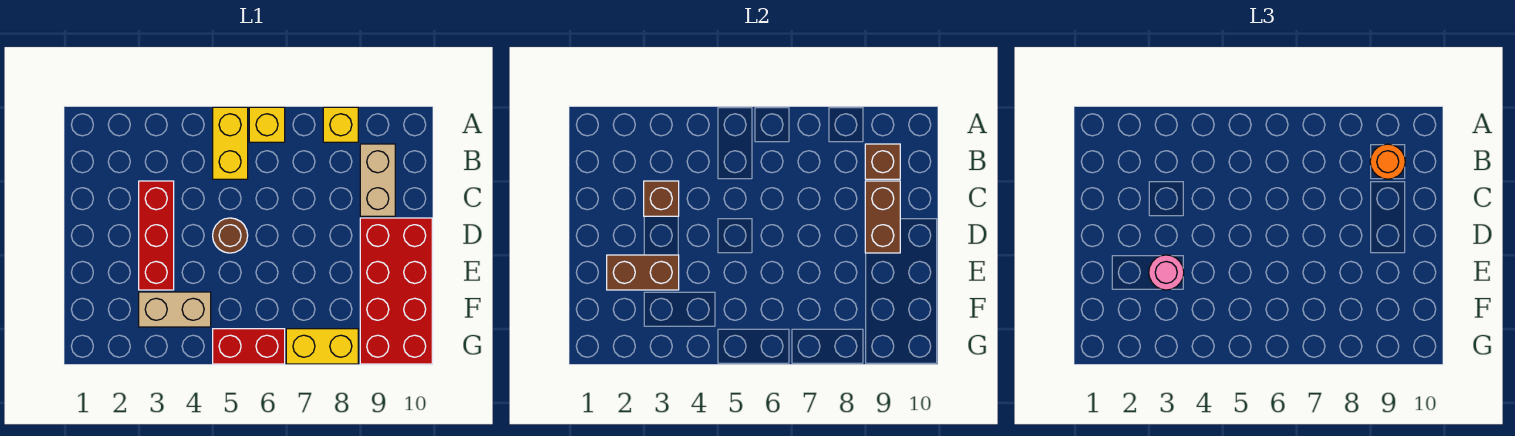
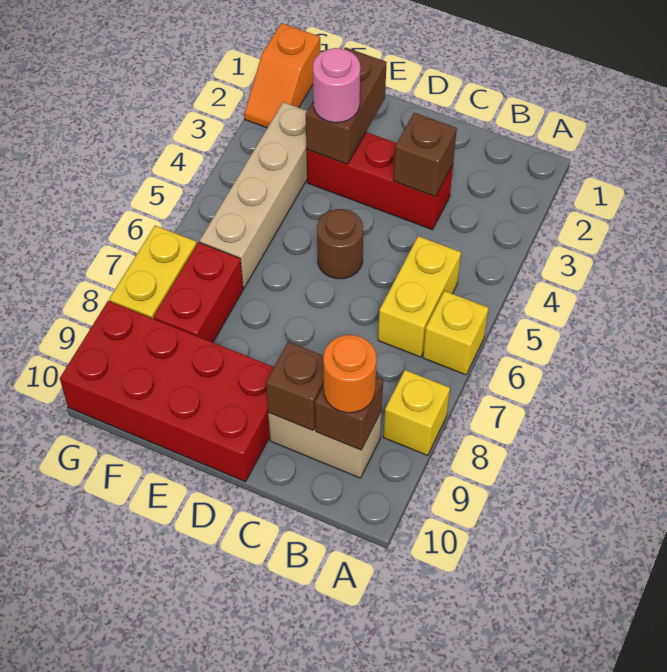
yellow brick A5:B5 level 1 -> yellow brick B5:B6 level 1
brown brick C9:D9 level 2 -> brown brick C9 level 2
tan brick F3:F4 level 1 -> tan brick F3:F6 level 1
none -> orange slope G1:G2 level 1 top 1
red brick G5:G6 level 1 -> red brick F7:F8 level 1

